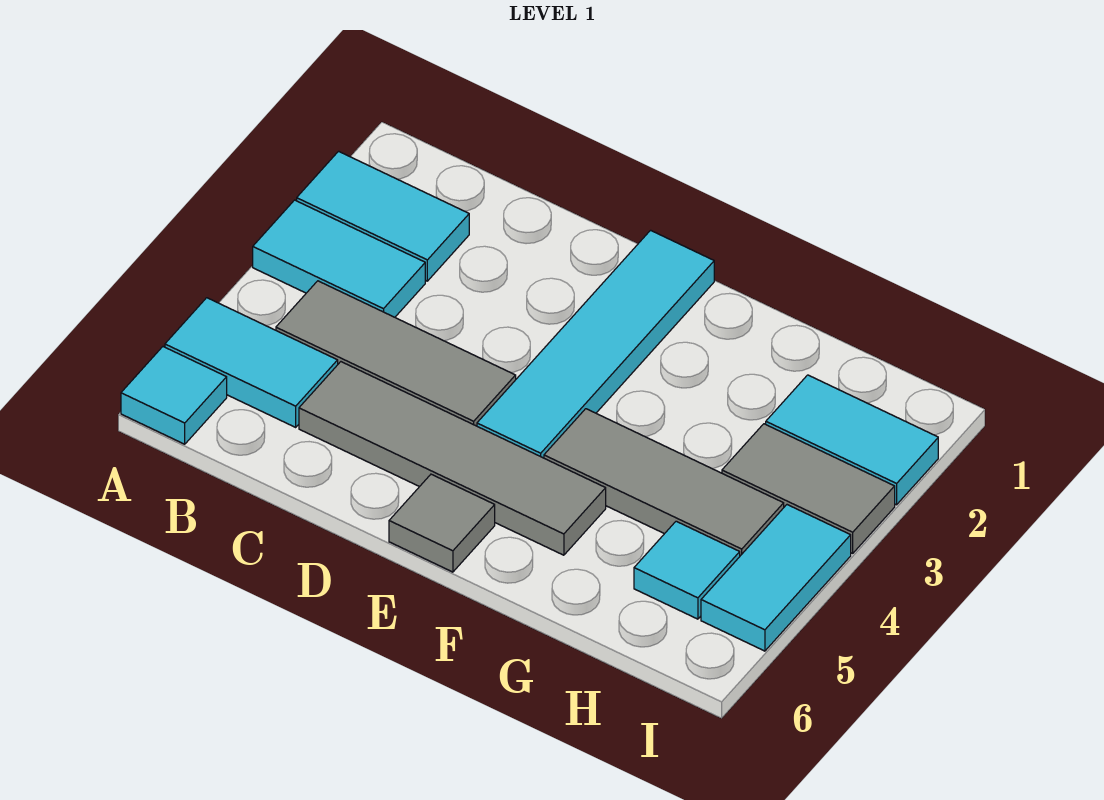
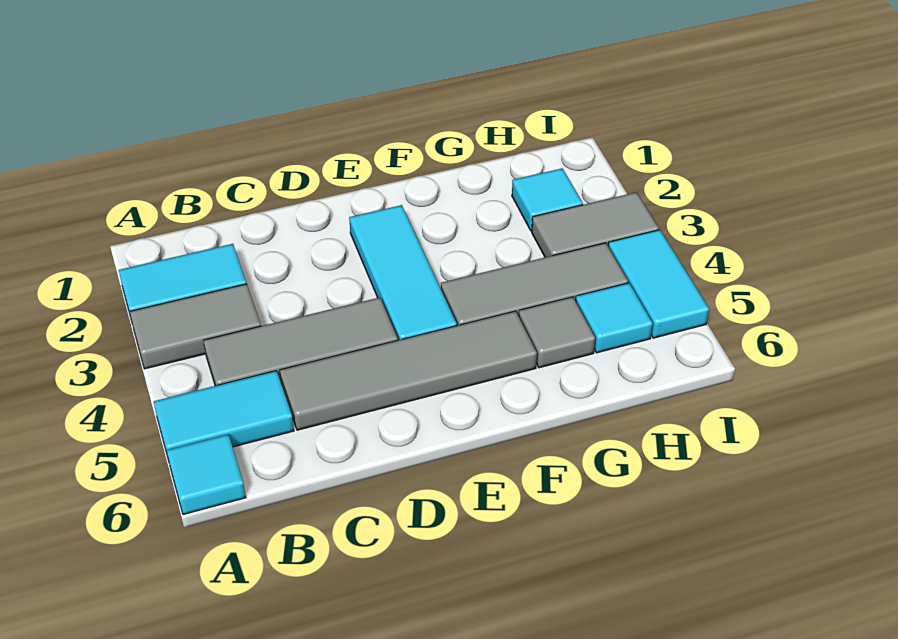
cyan tile A3:B3 level 1 -> grey tile A3:B3 level 1
cyan tile E1:E4 level 1 -> cyan tile E2:E4 level 1
grey tile E6 level 1 -> grey tile G5 level 1
cyan tile H2:I2 level 1 -> cyan tile H2 level 1

